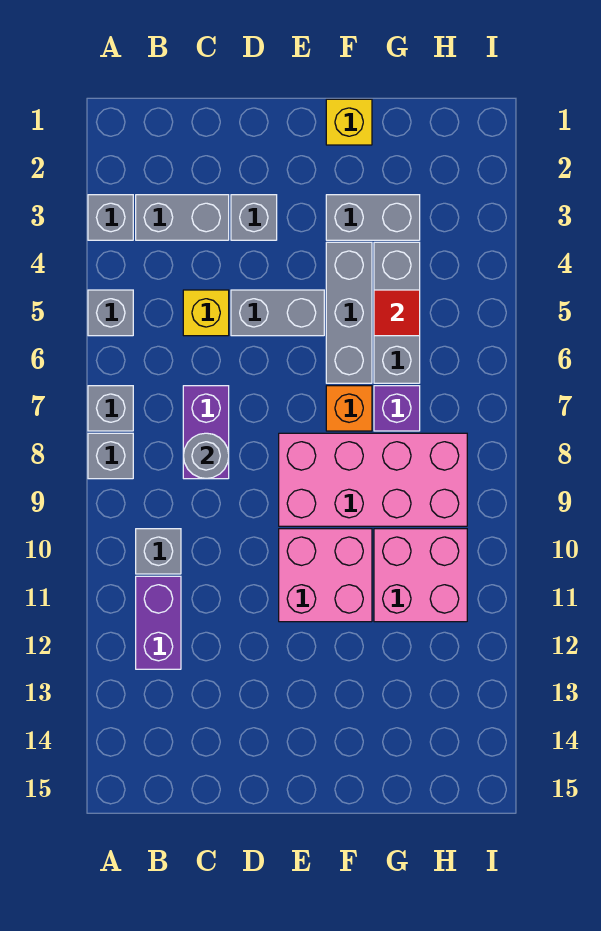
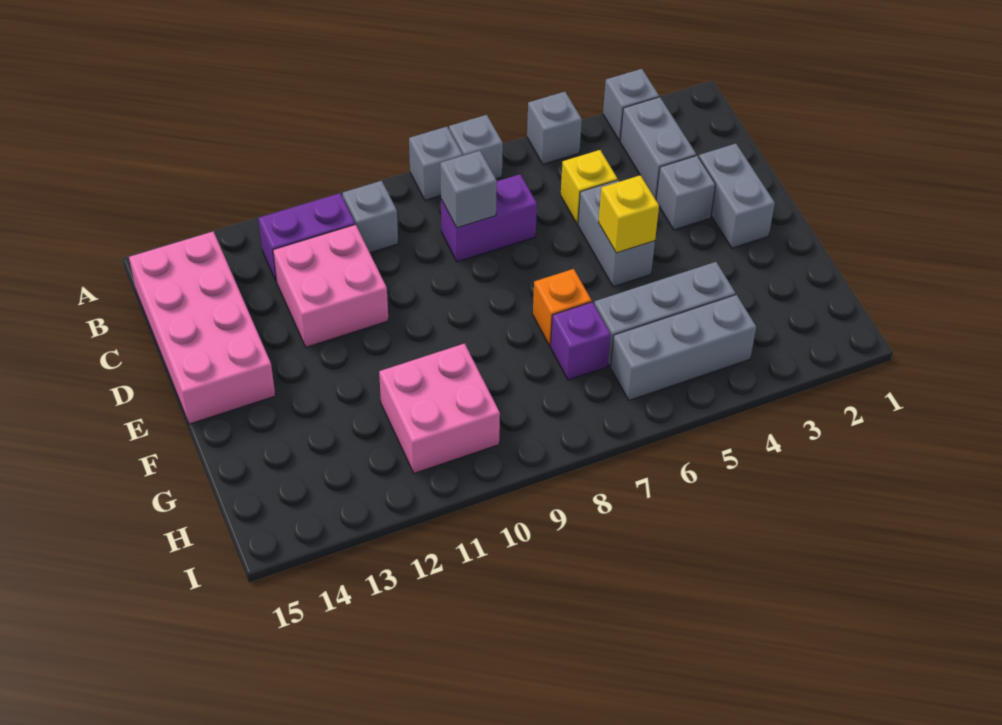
grey round brick C8 level 2 -> grey brick C8 level 2
pink brick E8:H9 level 1 -> pink brick B14:E15 level 1
pink brick E10:F11 level 1 -> pink brick C11:D12 level 1
yellow brick F1 level 1 -> yellow brick E5 level 2
grey brick F3:G3 level 1 -> grey brick D2:E2 level 1
grey brick F4:F6 level 1 -> grey brick H4:H6 level 1
red tile G5 level 2 -> none

